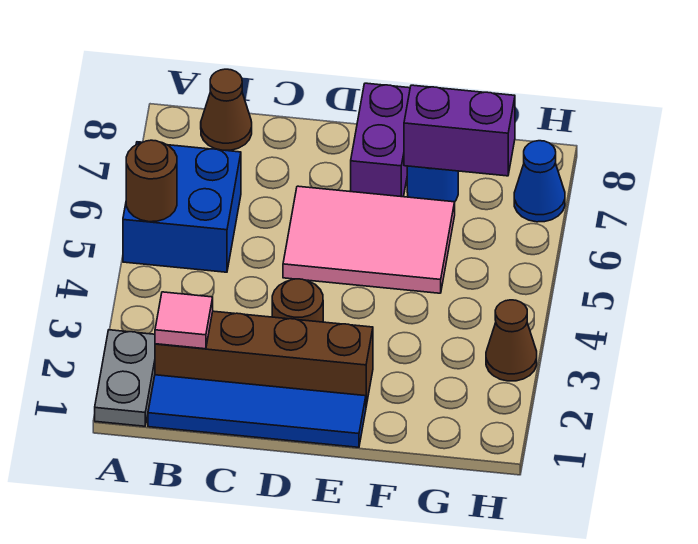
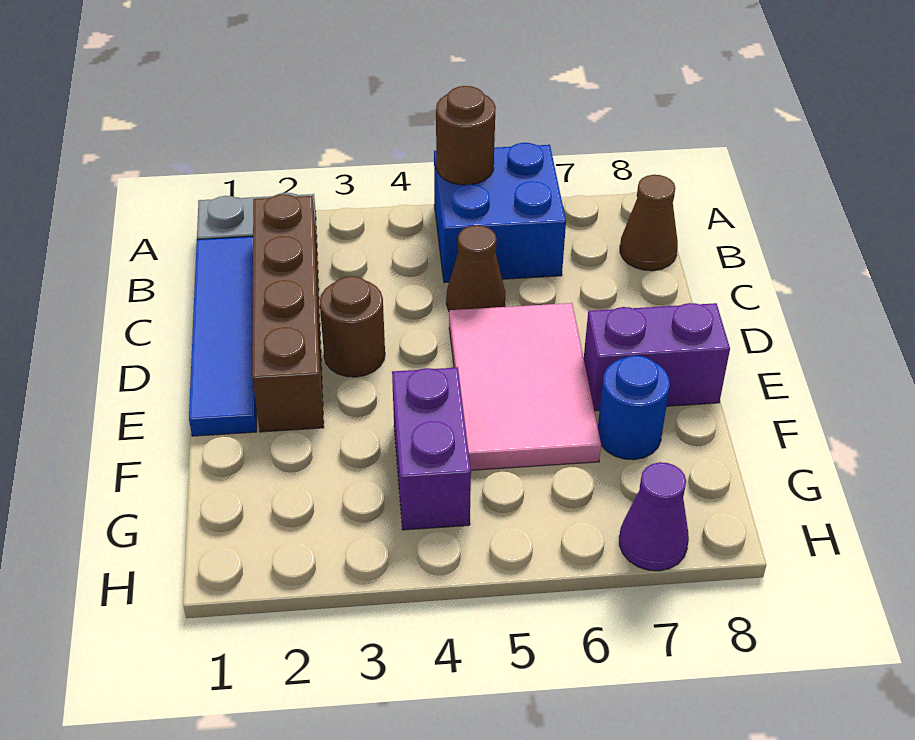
pink tile B2 level 2 -> none
purple brick F7:G7 level 2 -> purple brick F4:G4 level 1
brown cone H3 level 1 -> brown cone C5 level 1
blue cone H7 level 1 -> purple cone H7 level 1

